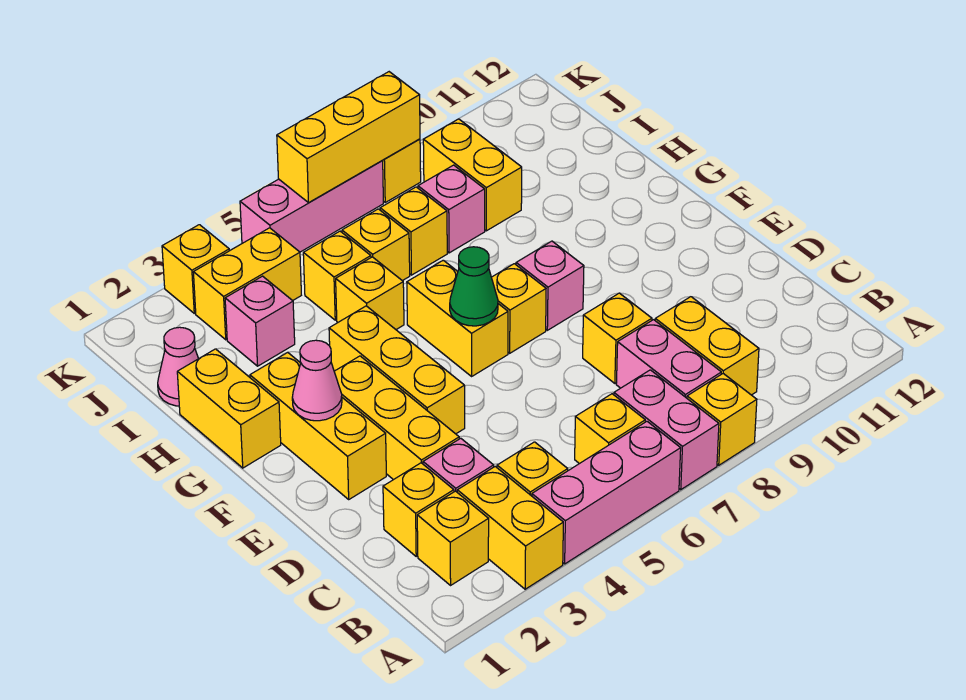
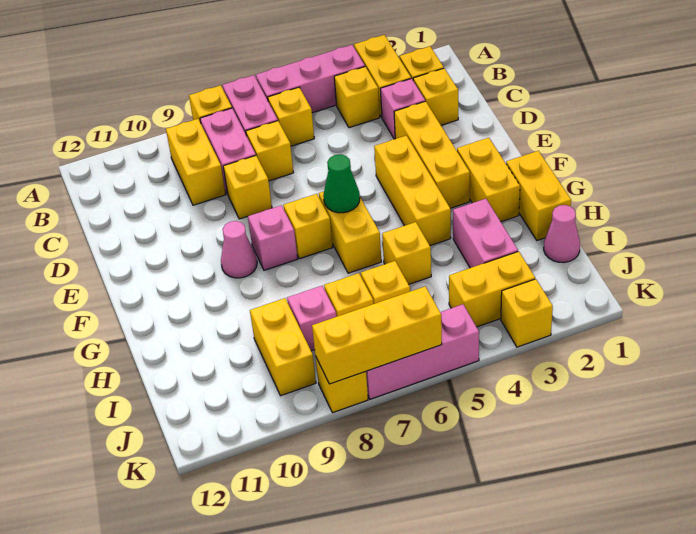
yellow brick E2:G2 level 1 -> yellow brick F2:G2 level 1
pink cone F2 level 2 -> pink cone F9 level 1
pink brick I3 level 1 -> pink brick H3:I3 level 1
yellow brick I5 level 1 -> yellow brick C7 level 1

